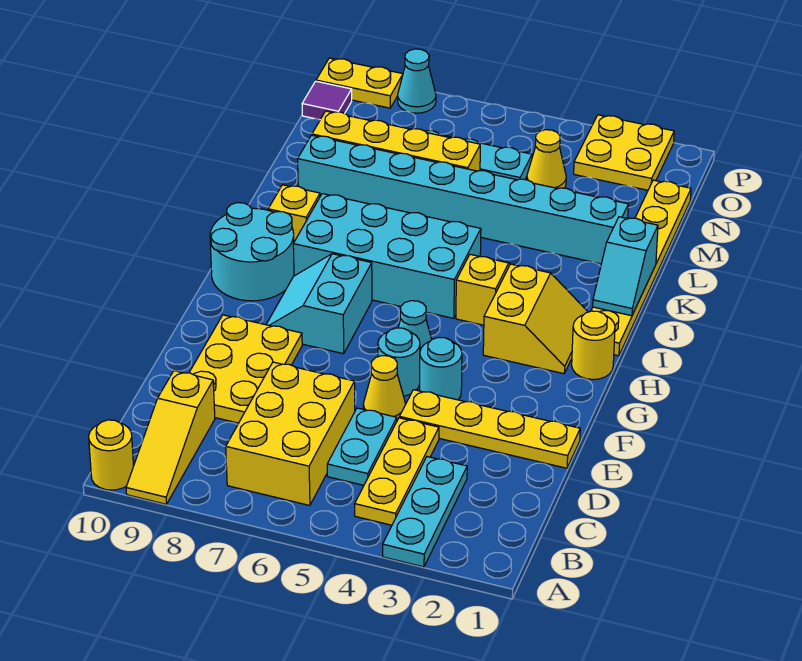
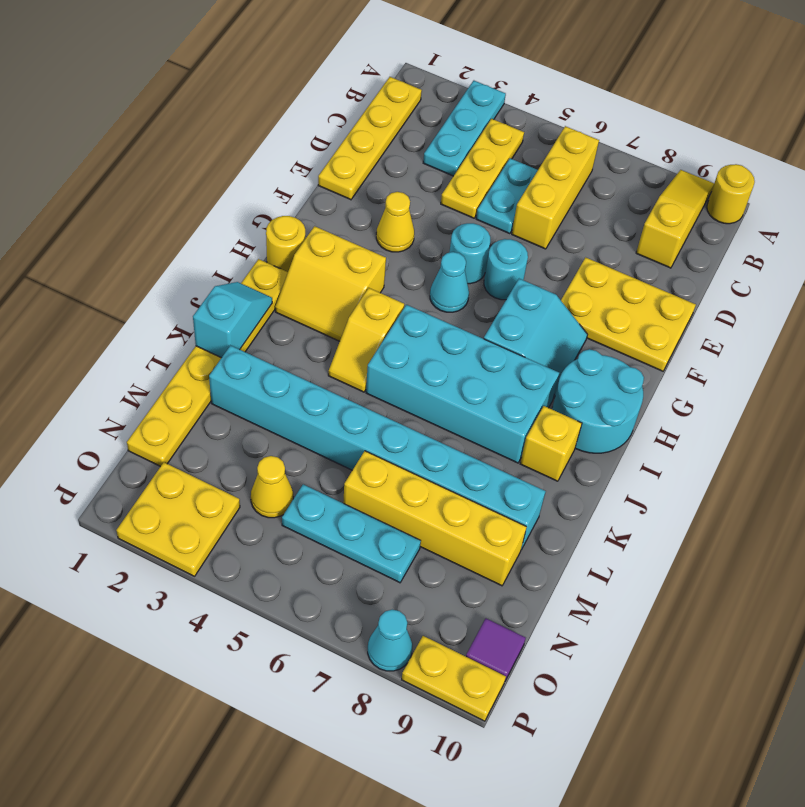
yellow brick B6:D7 level 1 -> yellow brick B6:D6 level 1
yellow plate D8:F9 level 1 -> yellow plate E8:F10 level 1
yellow plate E1:E4 level 1 -> yellow plate B1:E1 level 1
yellow cone E5 level 1 -> yellow cone F3 level 1
cyan round brick F4 level 1 -> cyan round brick F6 level 1
yellow slope H2:I3 level 1 top 3 -> yellow slope H2:I3 level 1 top H

